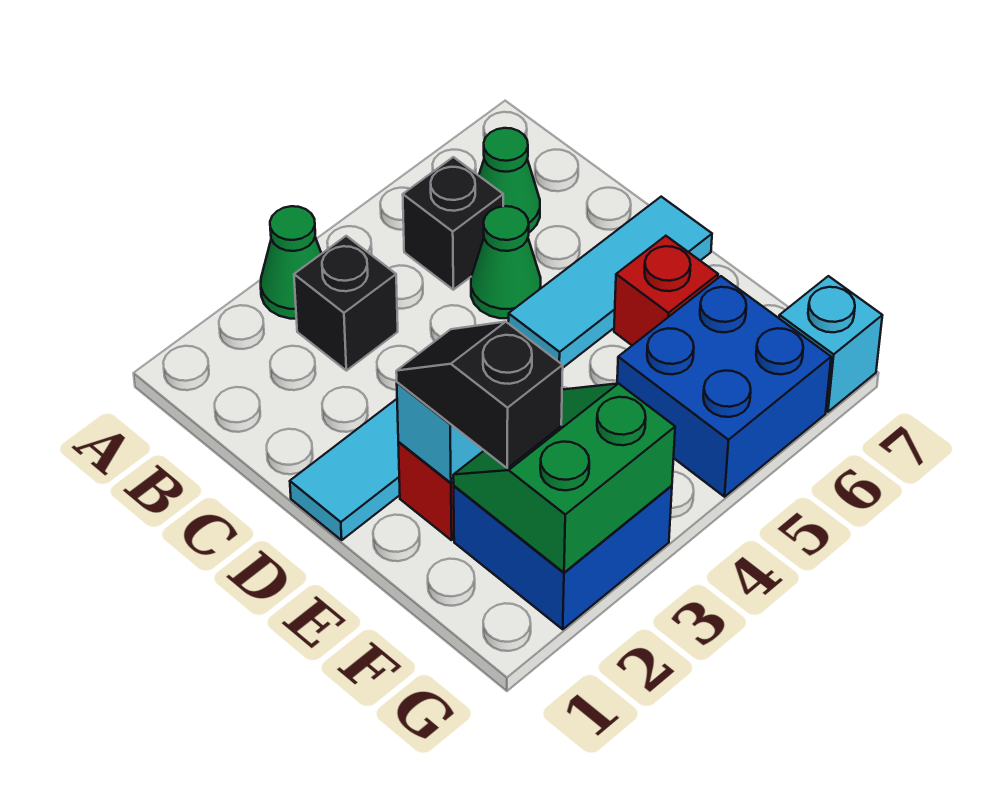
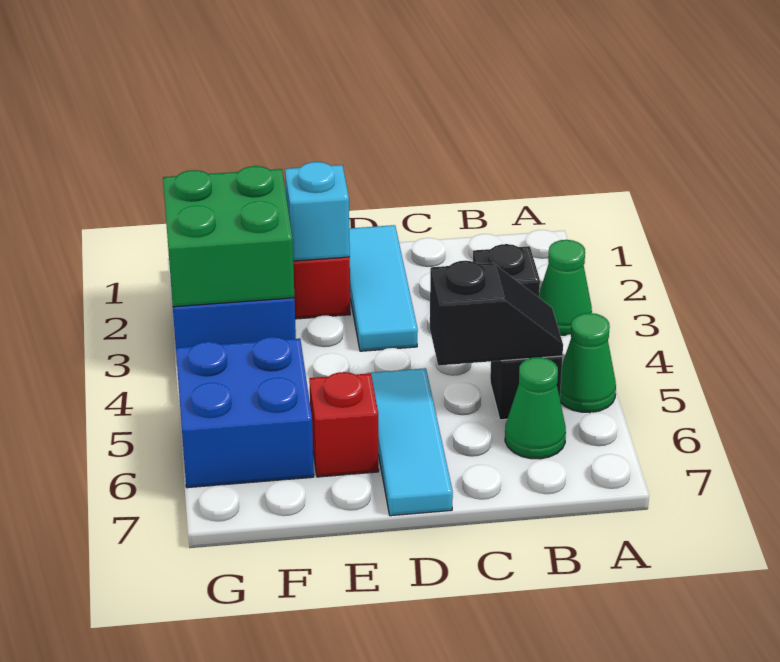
green cone C5 level 1 -> green cone A5 level 1
black slope E2:F2 level 3 top F -> black slope B5:C5 level 2 top C
green slope F2:G3 level 2 top G -> green brick F2:G3 level 2
cyan brick G7 level 1 -> none

